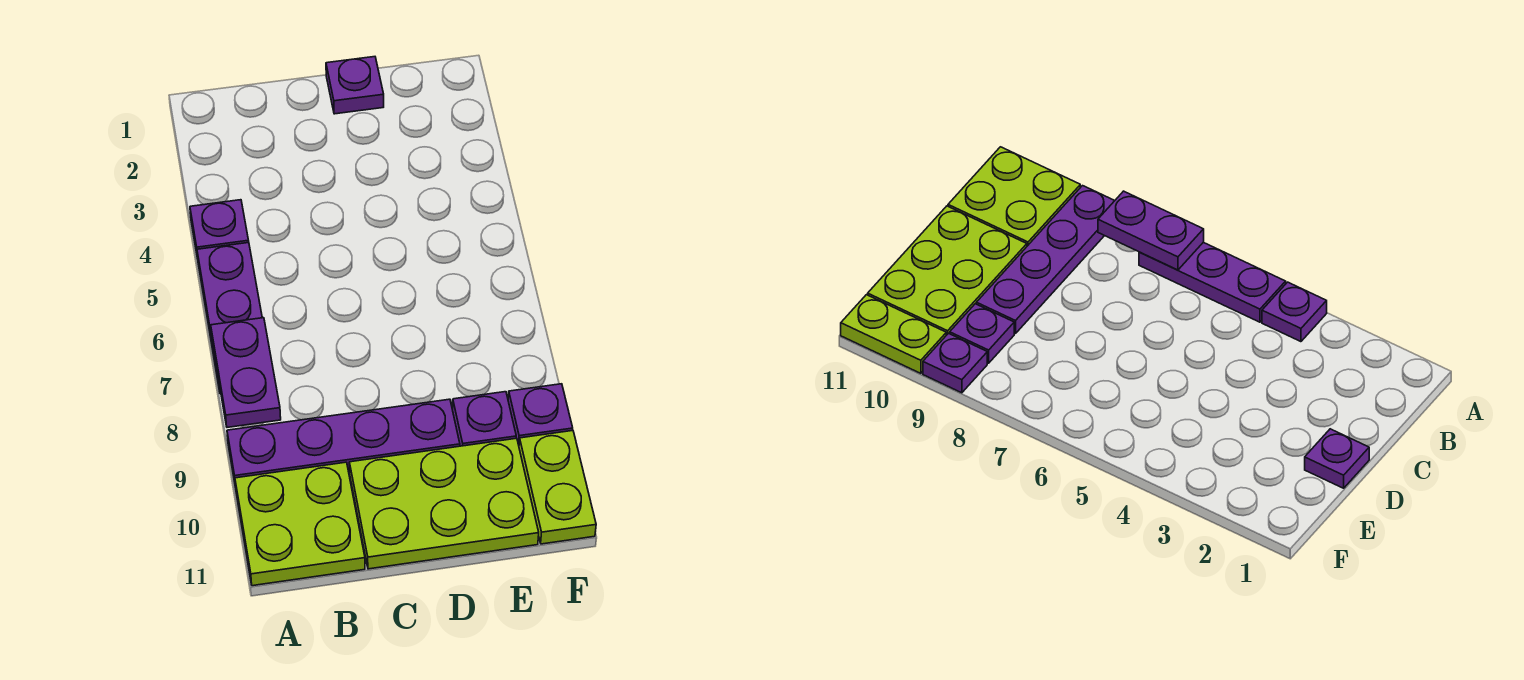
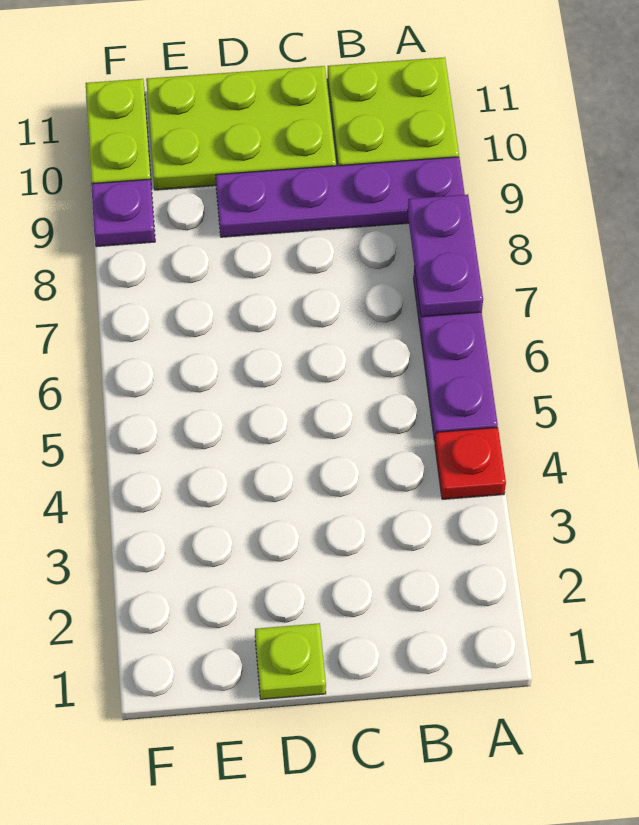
purple plate A4 level 1 -> red plate A4 level 1
purple plate D1 level 1 -> lime plate D1 level 1
purple plate E9 level 1 -> none

